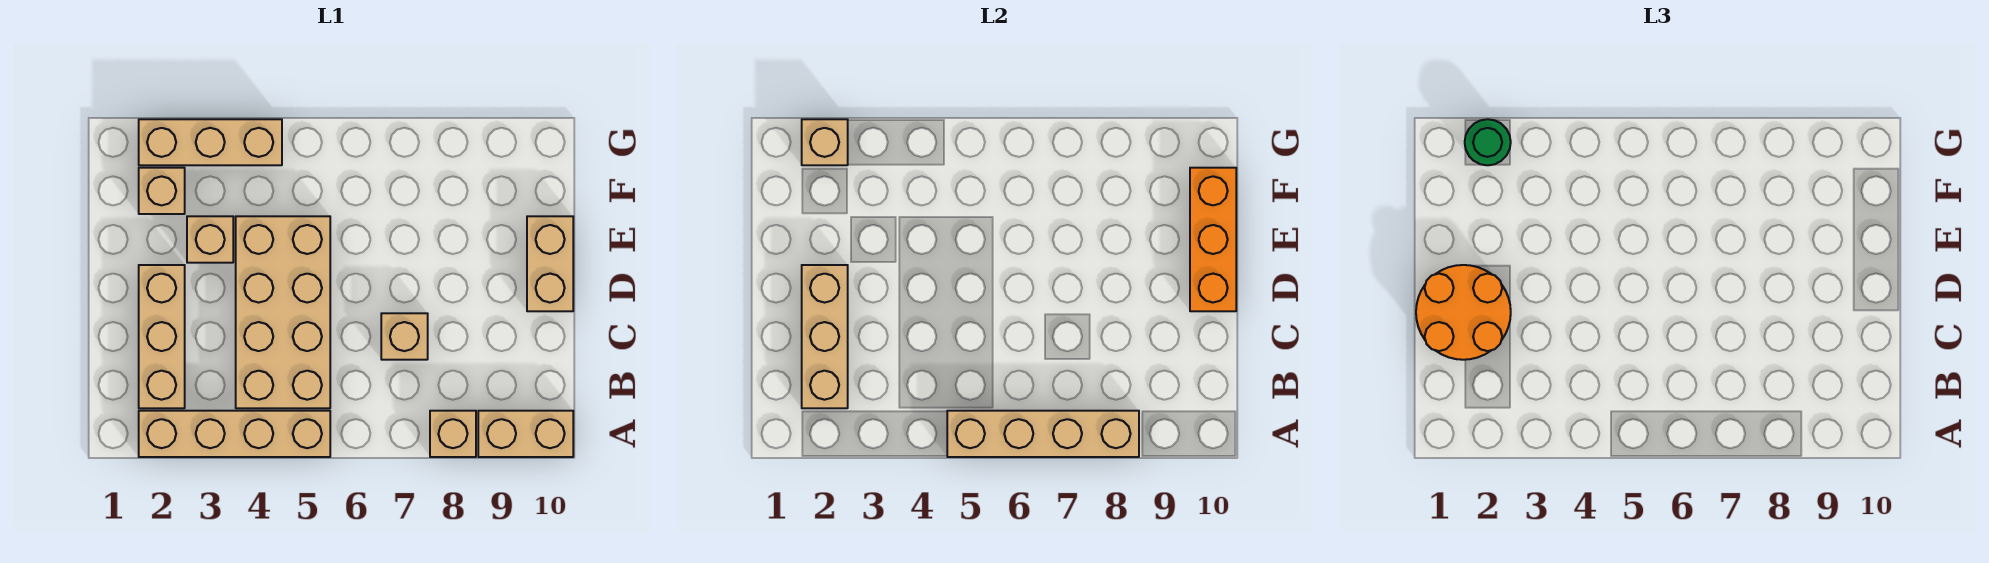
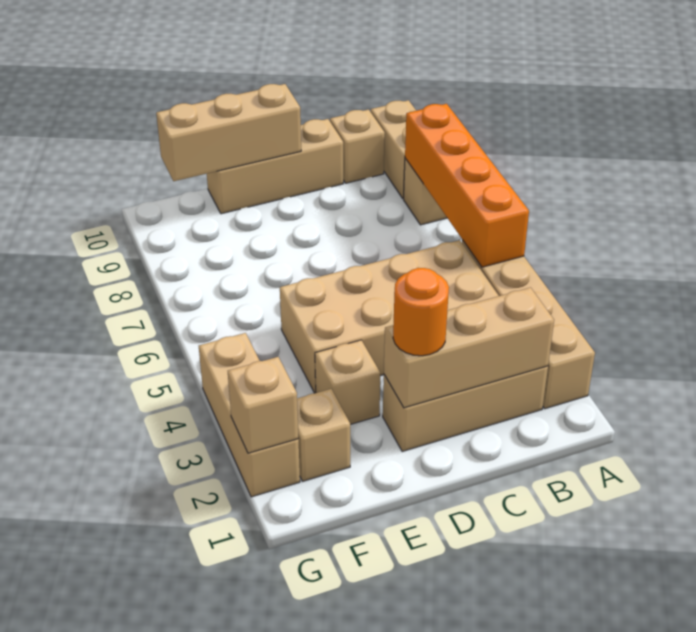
tan brick A5:A8 level 2 -> orange brick A5:A8 level 2
orange round brick C1:D2 level 3 -> orange round brick D2 level 3
tan brick C7 level 1 -> tan brick B10 level 1
tan brick D10:E10 level 1 -> tan brick C10:E10 level 1
orange brick D10:F10 level 2 -> tan brick D10:F10 level 2
green round brick G2 level 3 -> none

